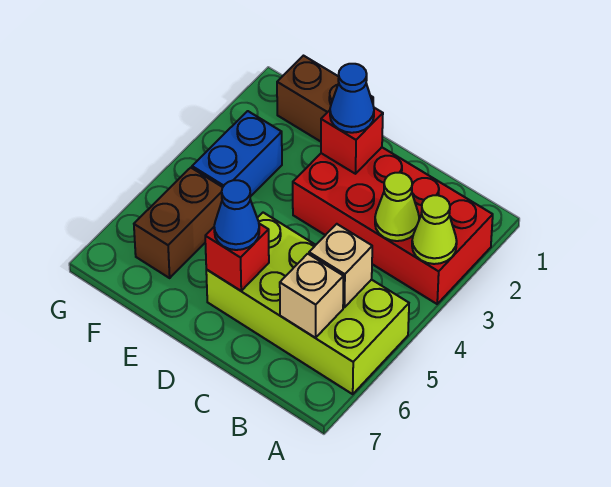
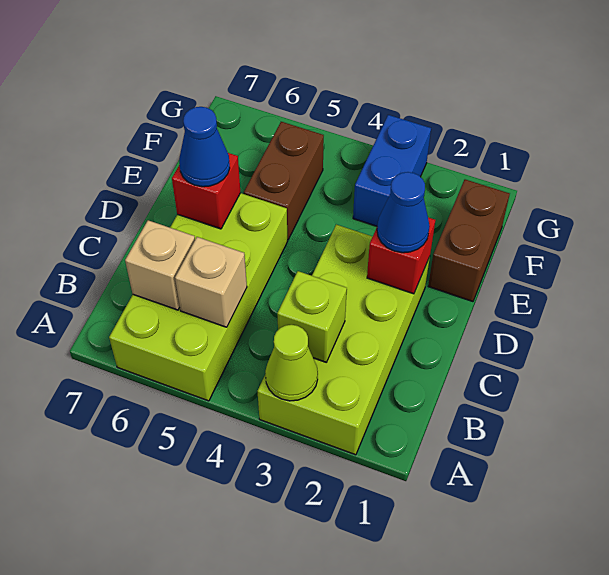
red brick A2:D3 level 1 -> lime brick A2:D3 level 1
lime cone B3 level 2 -> lime brick B3 level 2
blue brick F3:F4 level 1 -> blue brick F3:G3 level 1
brown brick F5:F6 level 1 -> brown brick E5:F5 level 1

